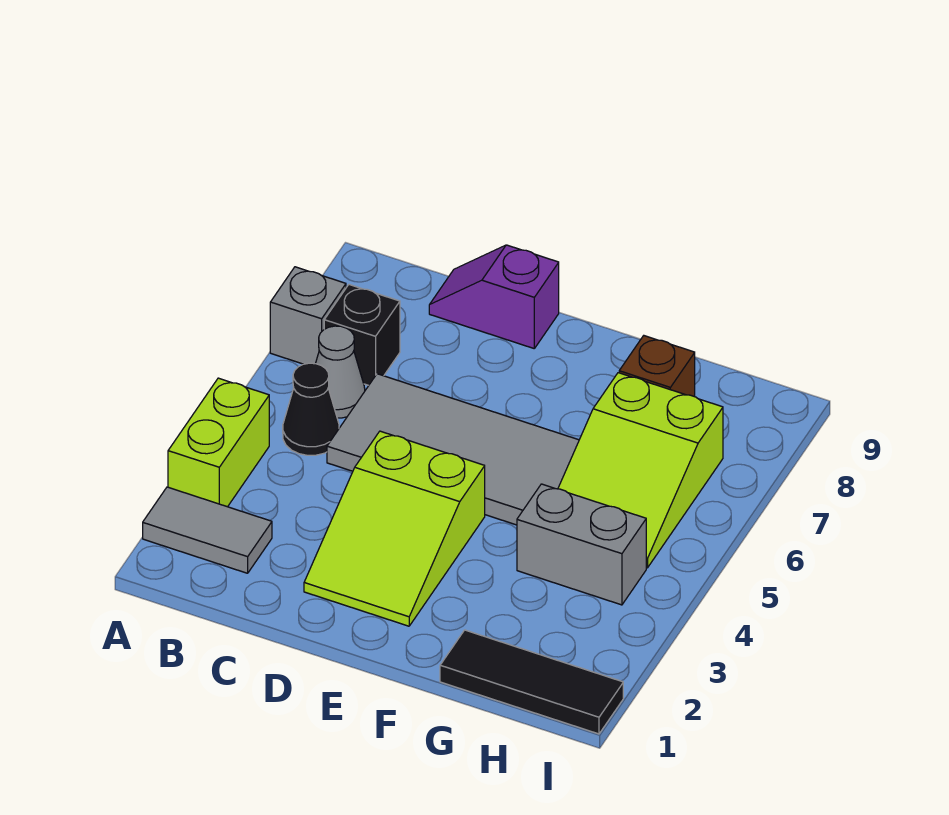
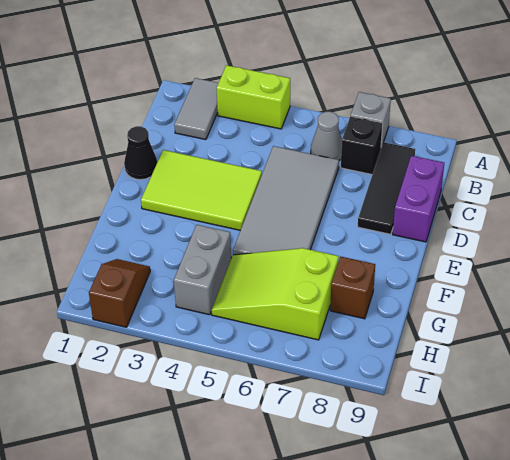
black cone B5 level 1 -> black cone D1 level 1
purple slope C9:D9 level 1 top D -> purple brick C9:D9 level 1
lime slope D2:E4 level 1 top 4 -> lime tile D2:E4 level 1
black tile G1:I1 level 1 -> black tile B8:D8 level 1
none -> brown slope H2:I2 level 1 top I

